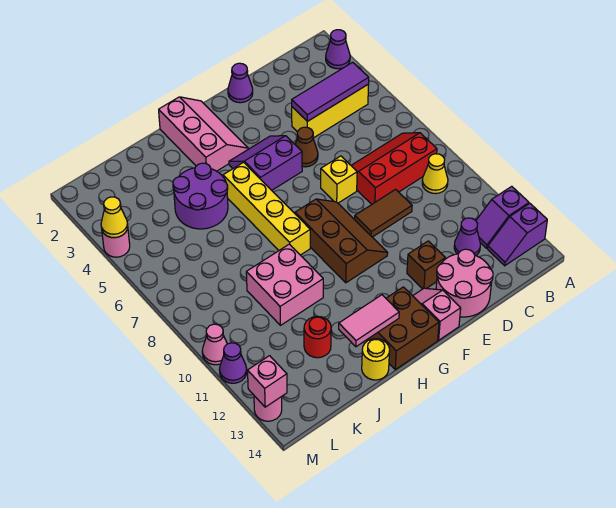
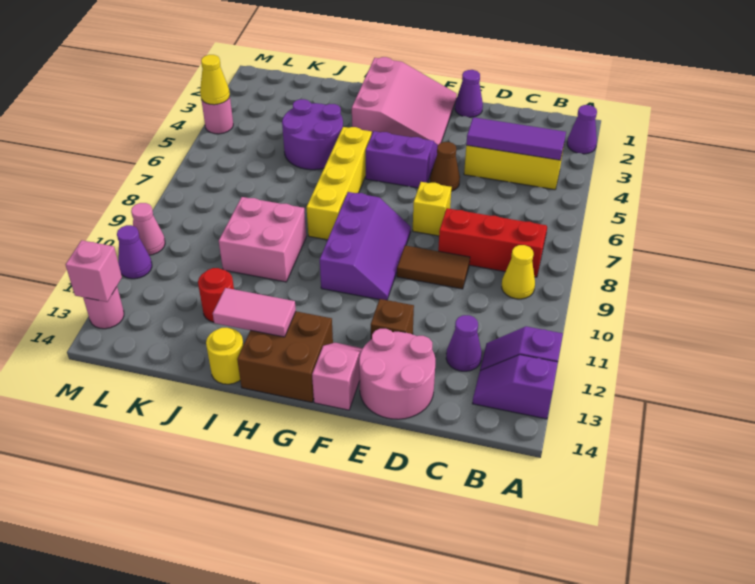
brown slope F8:G10 level 1 top G -> purple slope F8:G10 level 1 top G
pink slope G1:H3 level 1 top H -> pink slope F1:H3 level 1 top H

